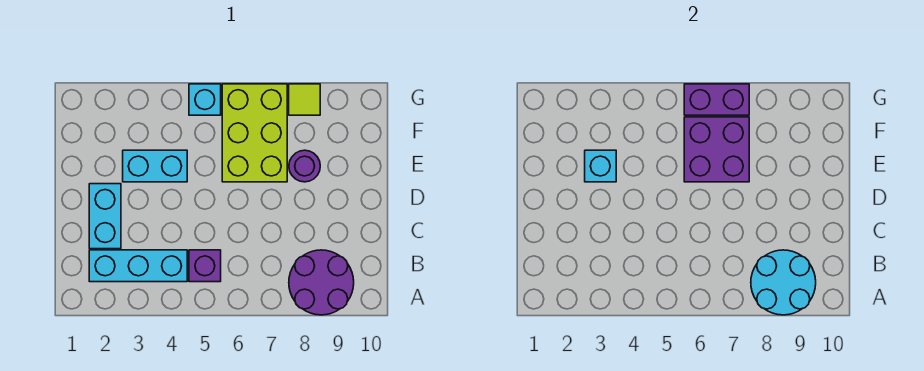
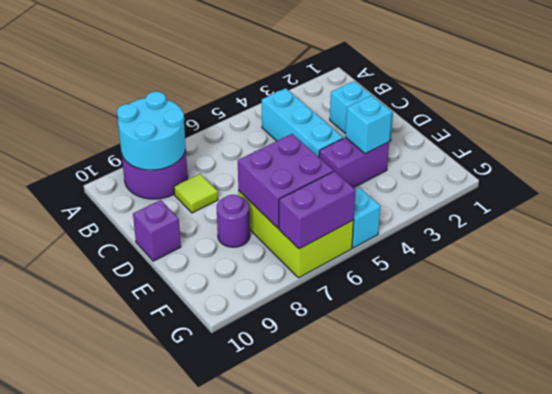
cyan brick B2:B4 level 1 -> cyan brick B4:D4 level 1
purple brick B5 level 1 -> purple brick D10 level 1
cyan brick E3:E4 level 1 -> purple brick E3:E4 level 1
lime tile G8 level 1 -> lime tile C8 level 1

